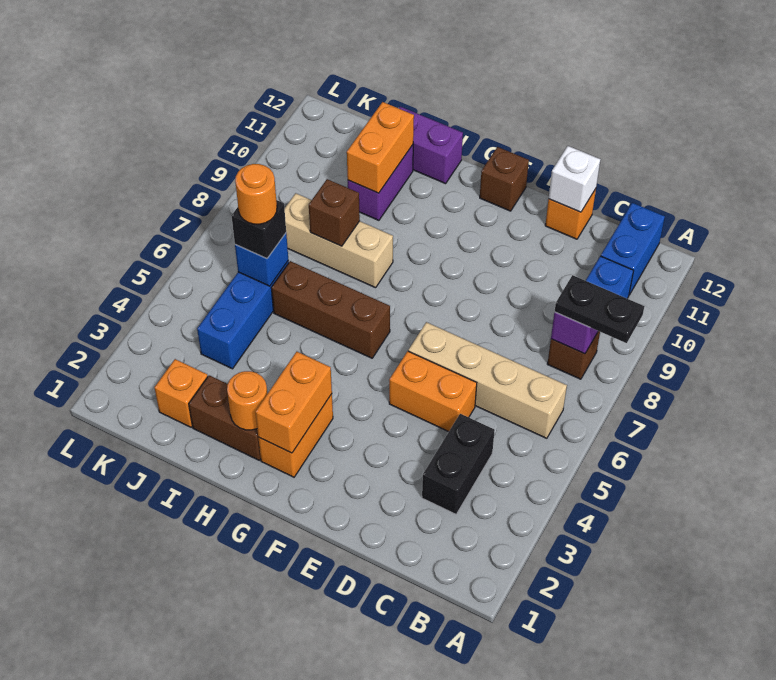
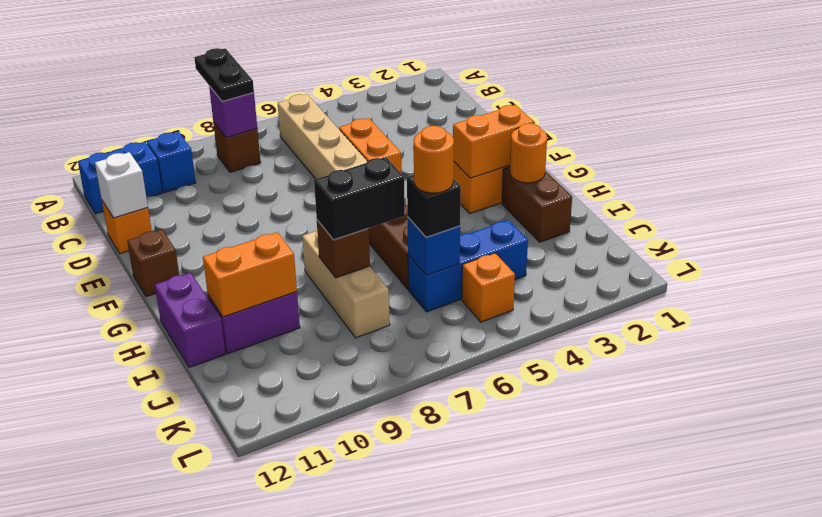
black brick C3:C4 level 1 -> black brick I7:I8 level 3
orange brick J2 level 1 -> orange brick K5 level 1

